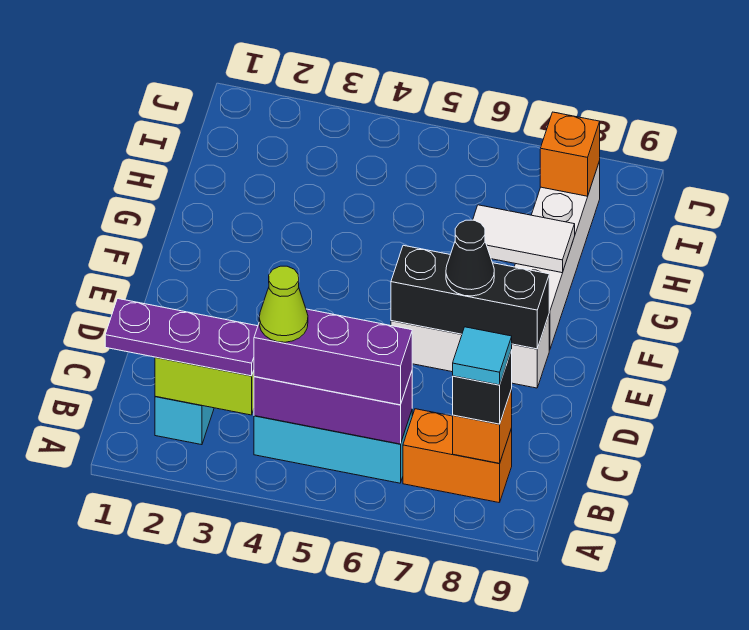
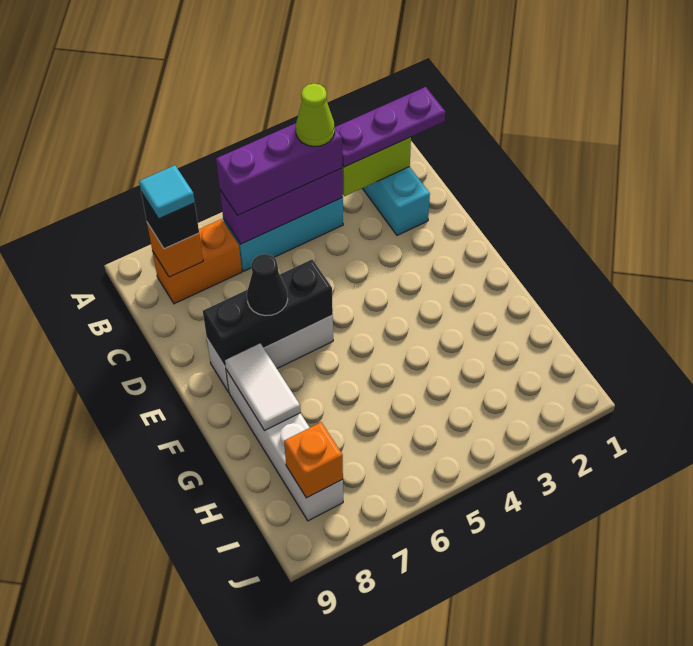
white tile G7:G8 level 2 -> white tile F8:G8 level 2

